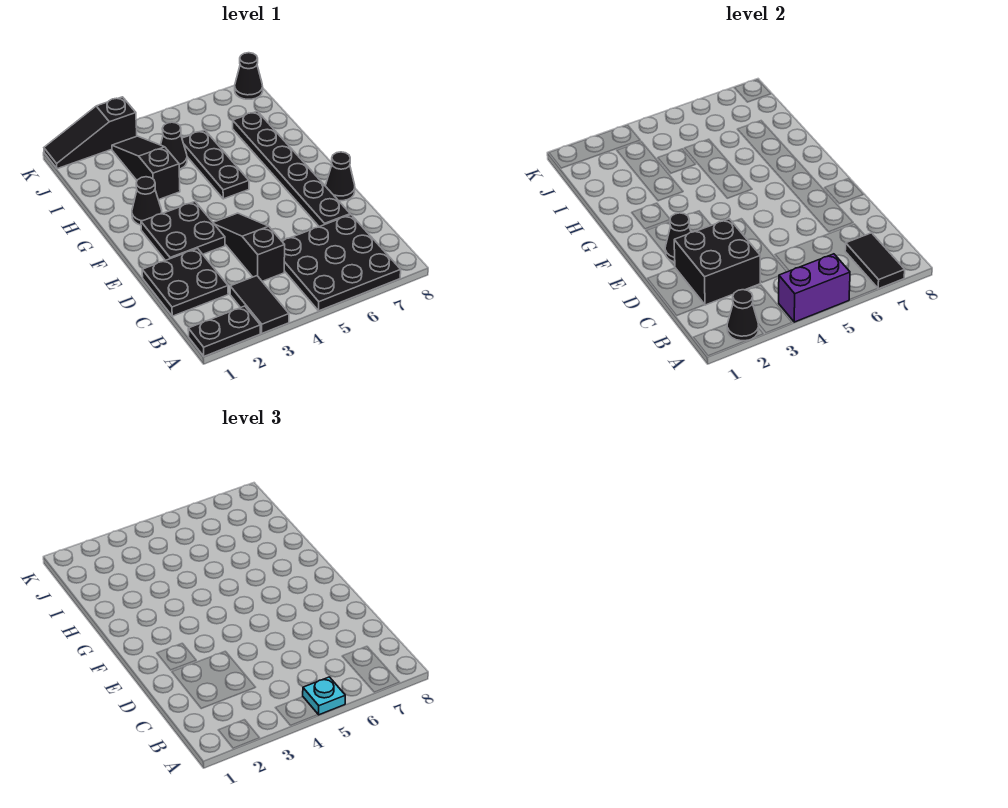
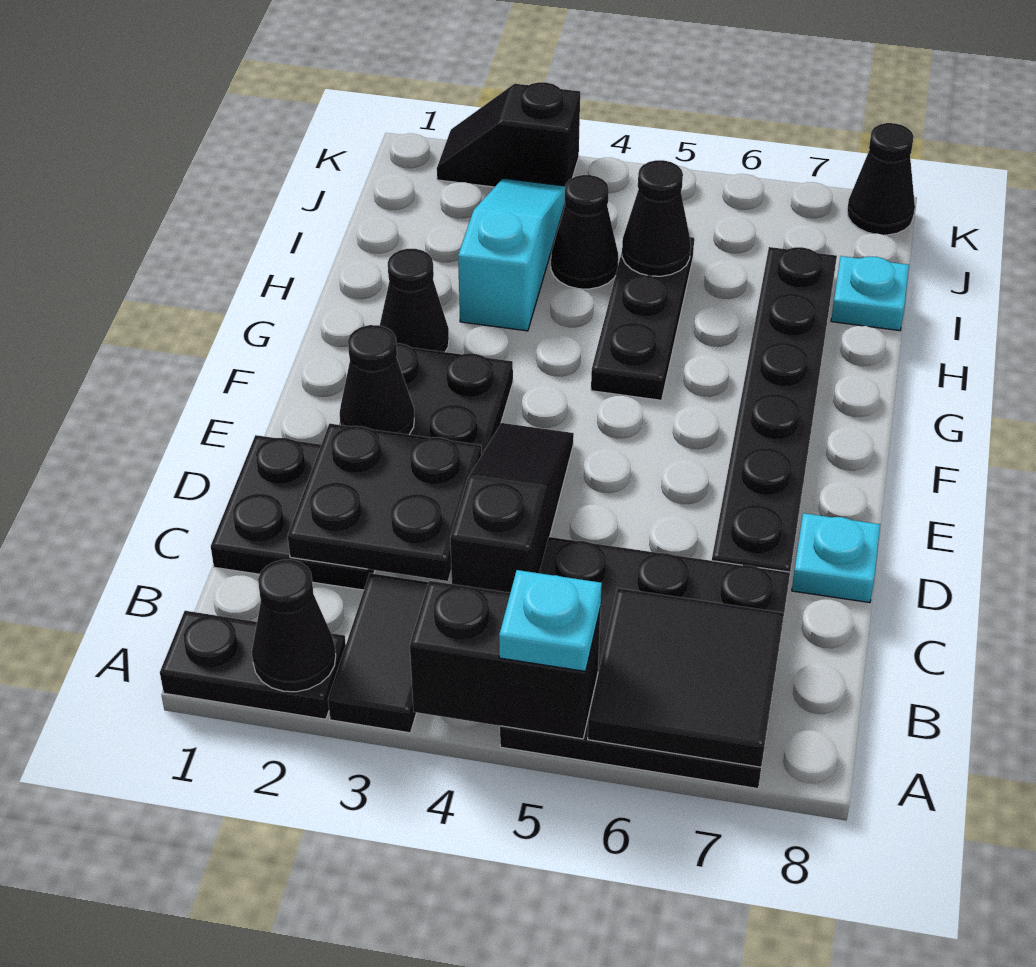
purple brick A4:A5 level 2 -> black brick A4:A5 level 2
black tile A7:B7 level 2 -> black tile A6:B7 level 2
black brick C2:D3 level 2 -> black plate C2:D3 level 2
none -> cyan plate D8 level 1
black cone E8 level 1 -> black cone I5 level 2
black slope H3:J3 level 1 top H -> cyan slope H3:J3 level 1 top H
none -> cyan plate I8 level 1
black slope K1:K3 level 1 top 3 -> black slope K2:K3 level 1 top 3

